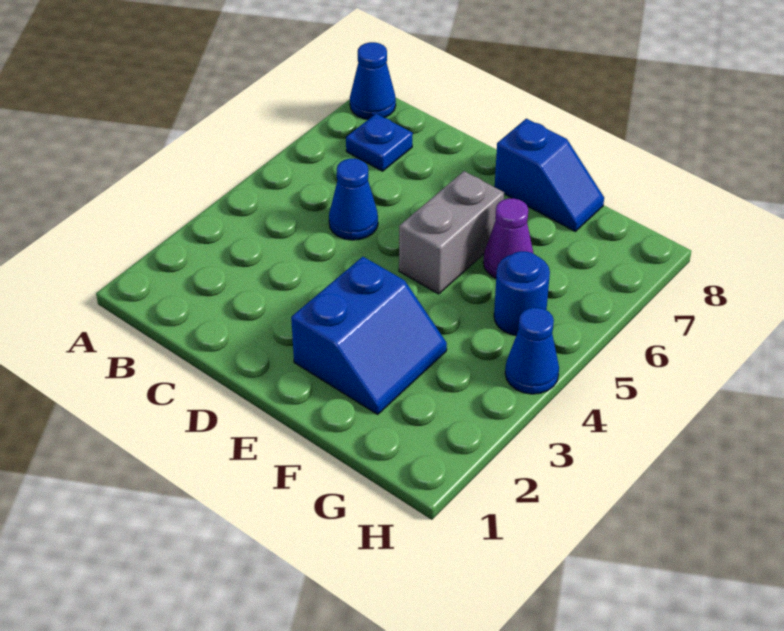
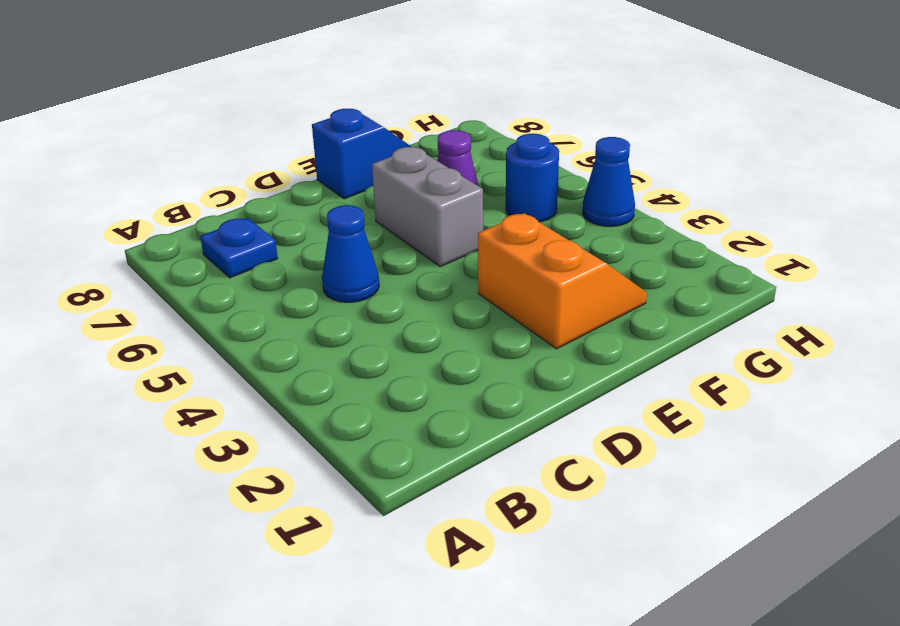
blue cone A8 level 1 -> none
blue slope E2:F3 level 1 top E -> orange slope E2:F3 level 1 top E

